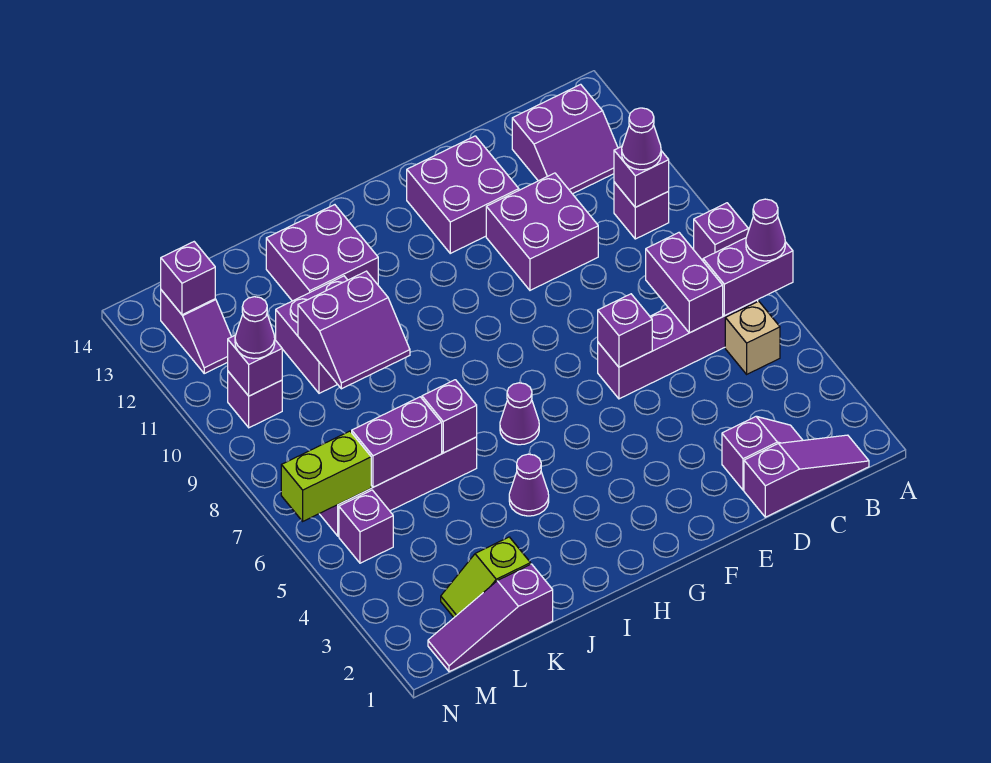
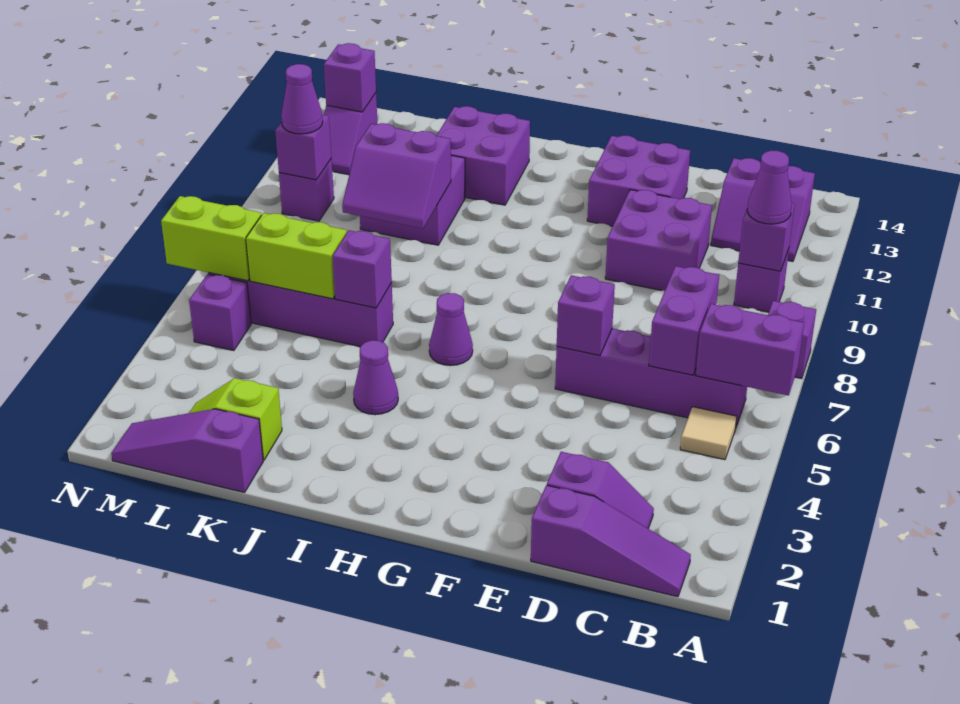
purple cone A6 level 3 -> none
tan brick B5 level 1 -> tan tile B5 level 1
purple brick K6:L6 level 2 -> lime brick K6:L6 level 2

